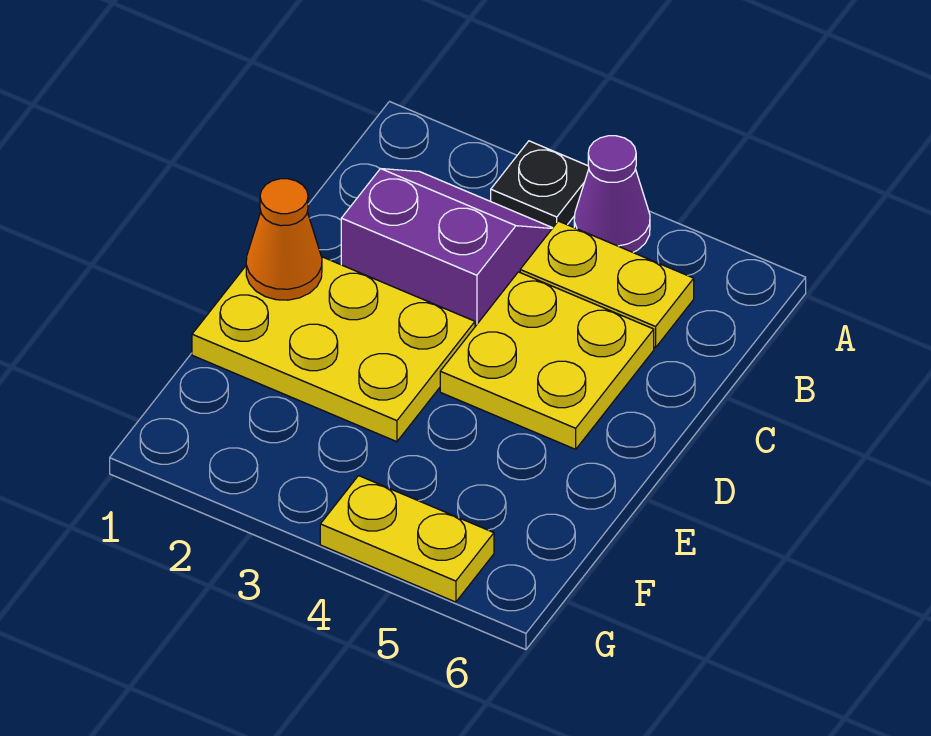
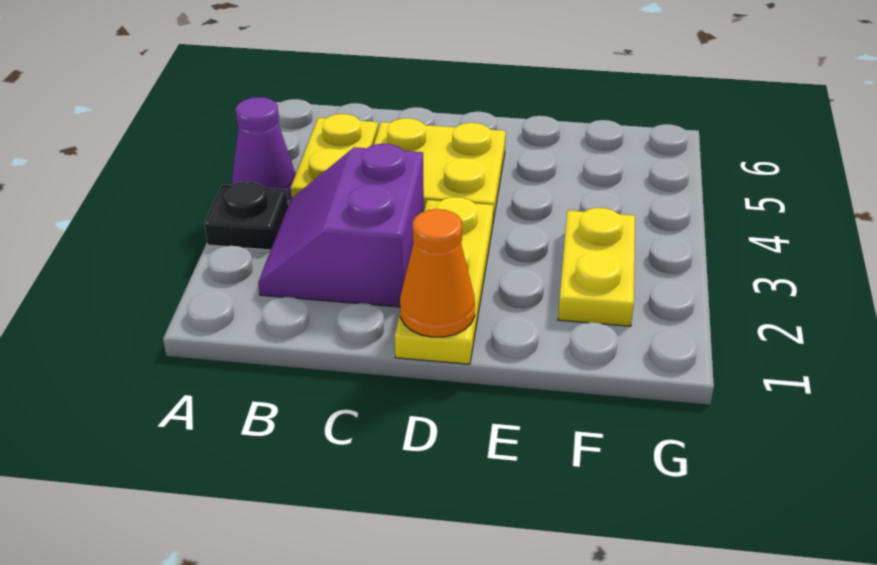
yellow plate D1:E3 level 1 -> yellow plate D1:D3 level 1
yellow plate G4:G5 level 1 -> yellow plate F2:F3 level 1

